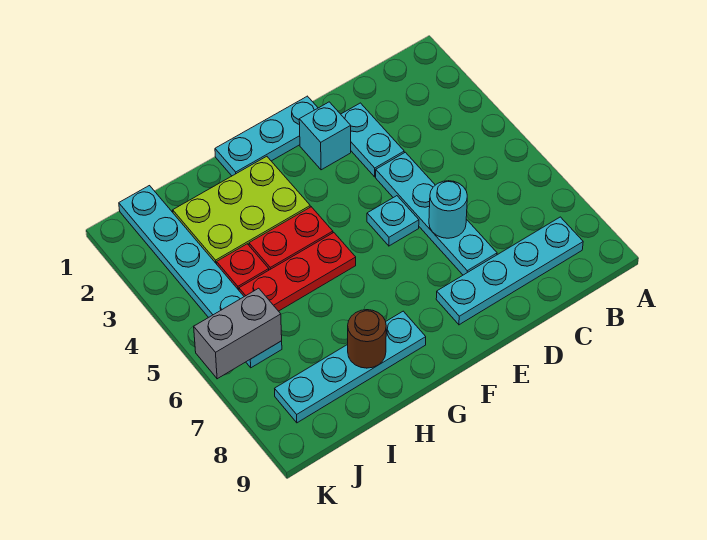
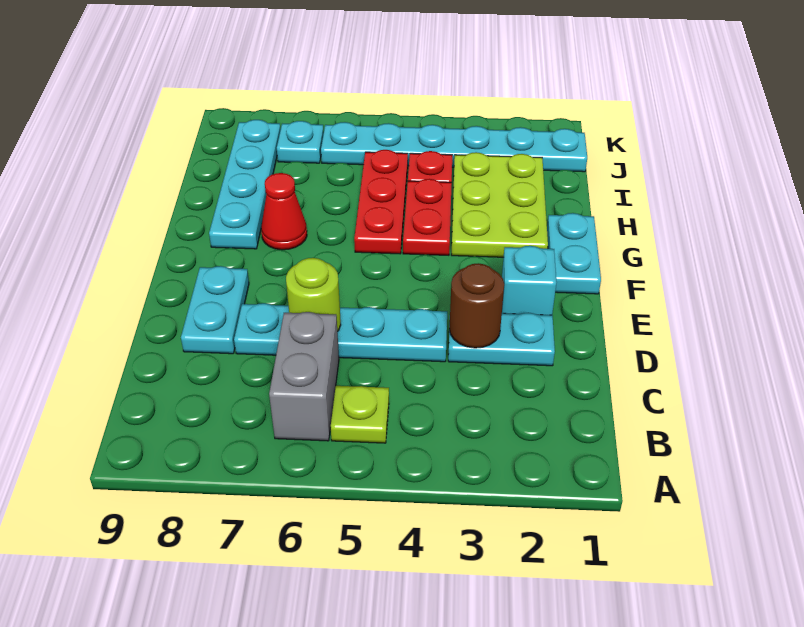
none -> lime plate B5 level 1
cyan plate B8:E8 level 1 -> cyan plate D8:E8 level 1
cyan round brick D6 level 2 -> lime round brick D6 level 2
cyan plate E1:G1 level 1 -> cyan plate F1:G1 level 1
cyan plate E5 level 1 -> cyan plate J7 level 1
none -> red cone G7 level 1
brown round brick H8 level 2 -> brown round brick D3 level 2
grey brick J6:K6 level 2 -> grey brick B6:C6 level 1

